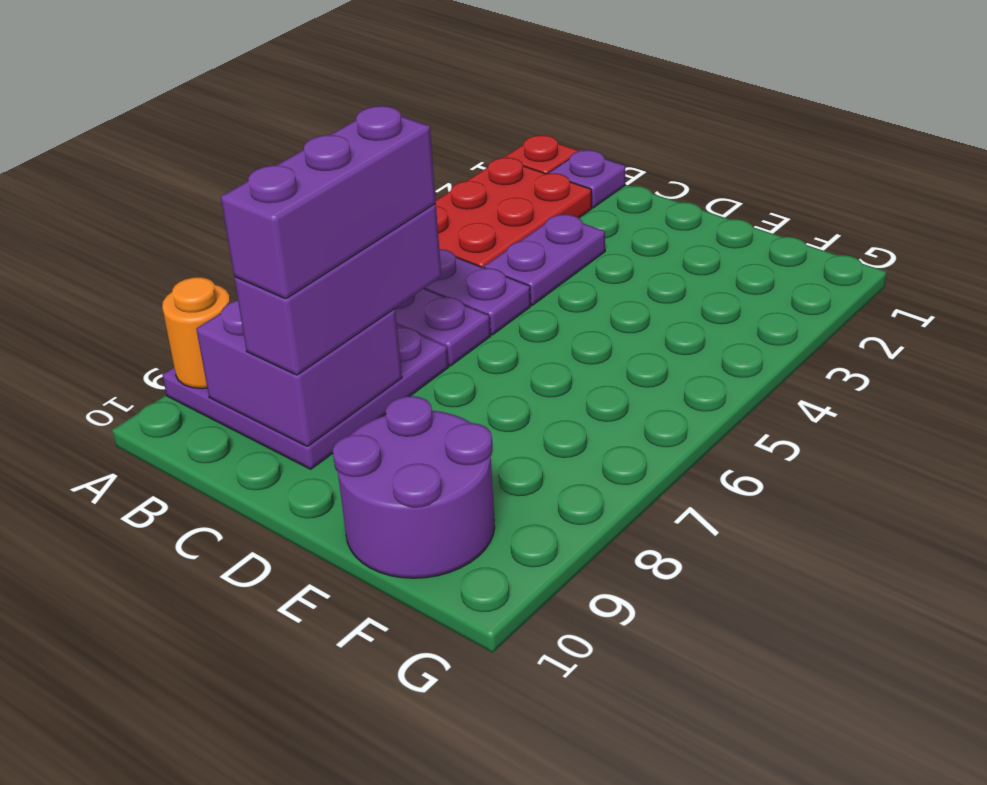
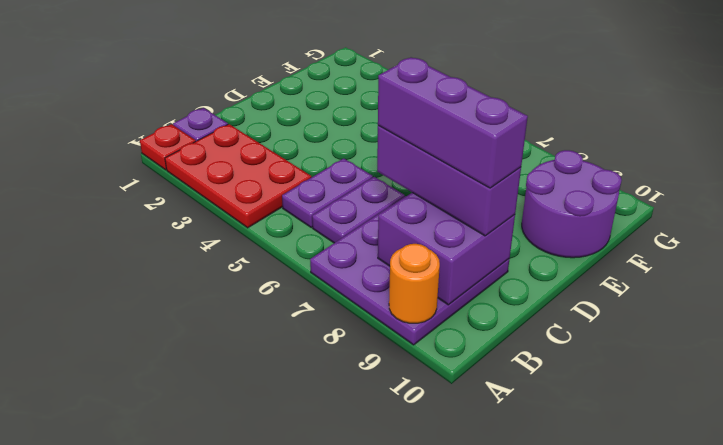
purple plate C3:C4 level 1 -> none

